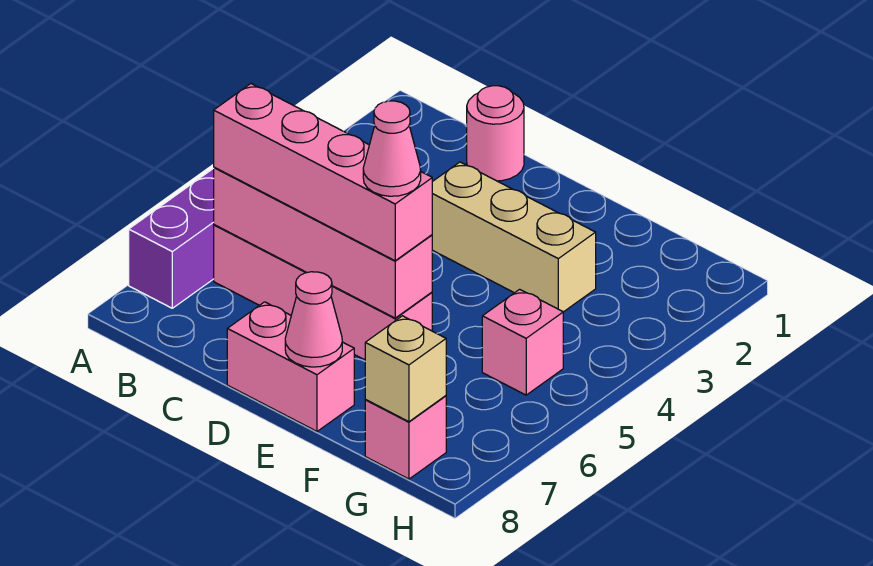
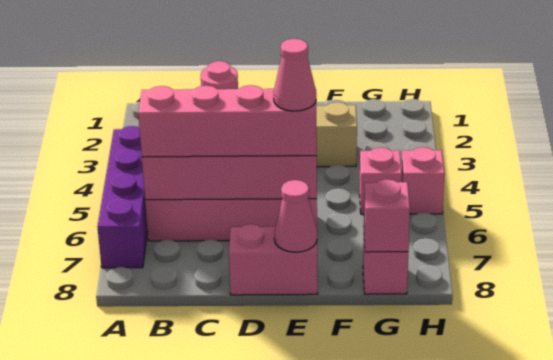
tan brick G8 level 2 -> pink brick G8 level 2
none -> pink brick H5 level 1

